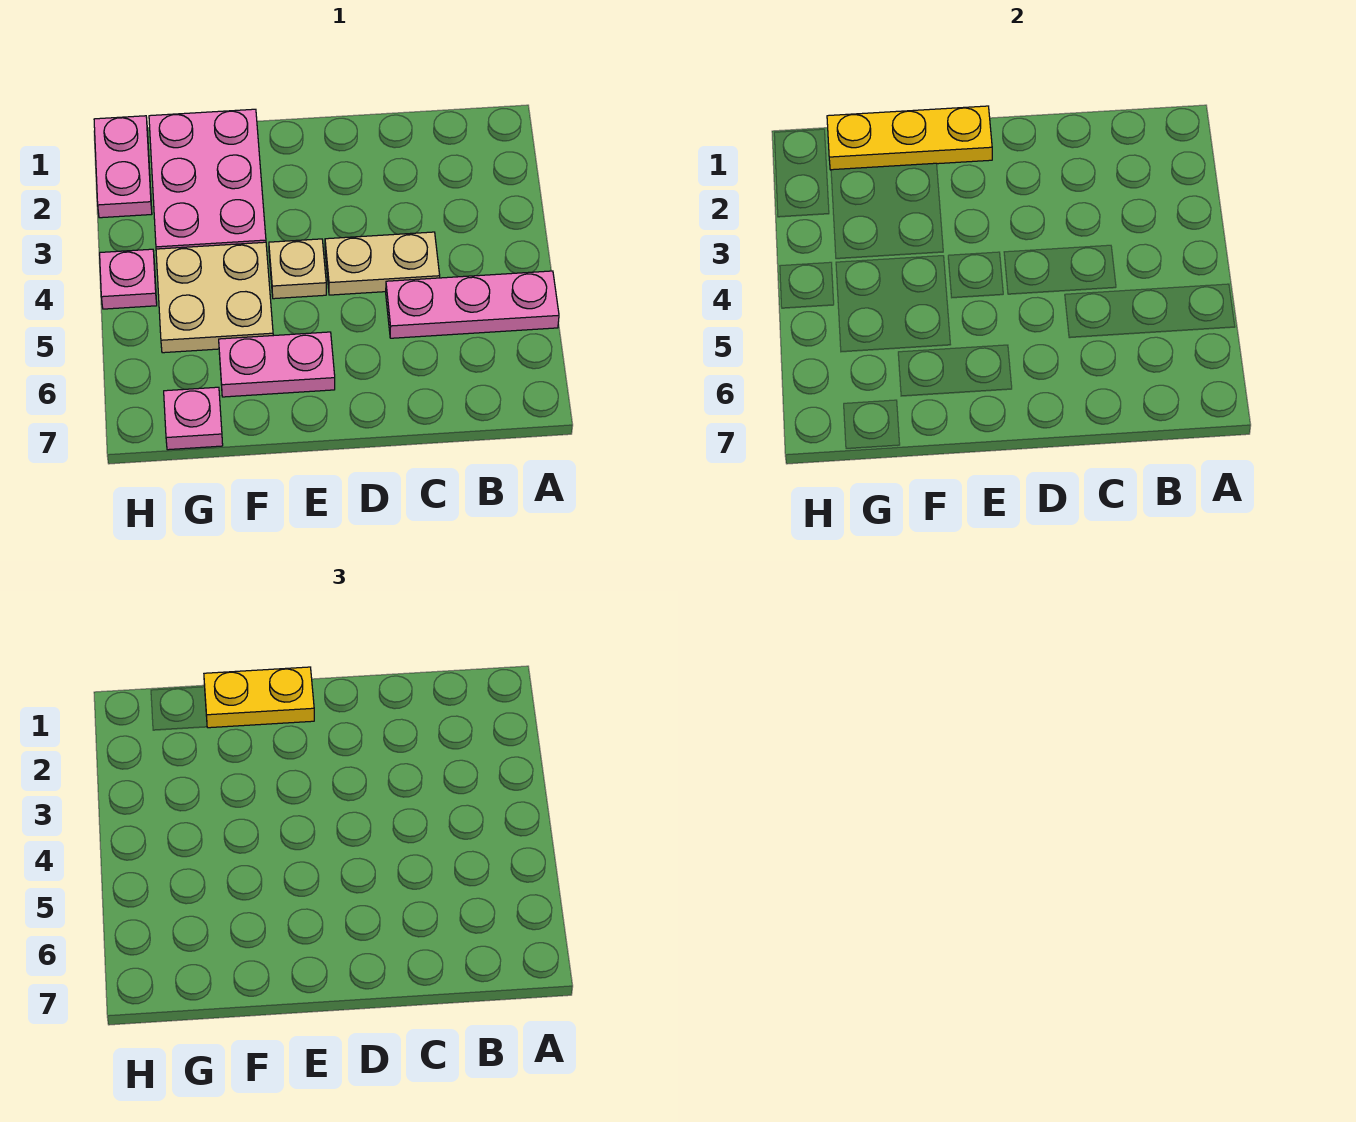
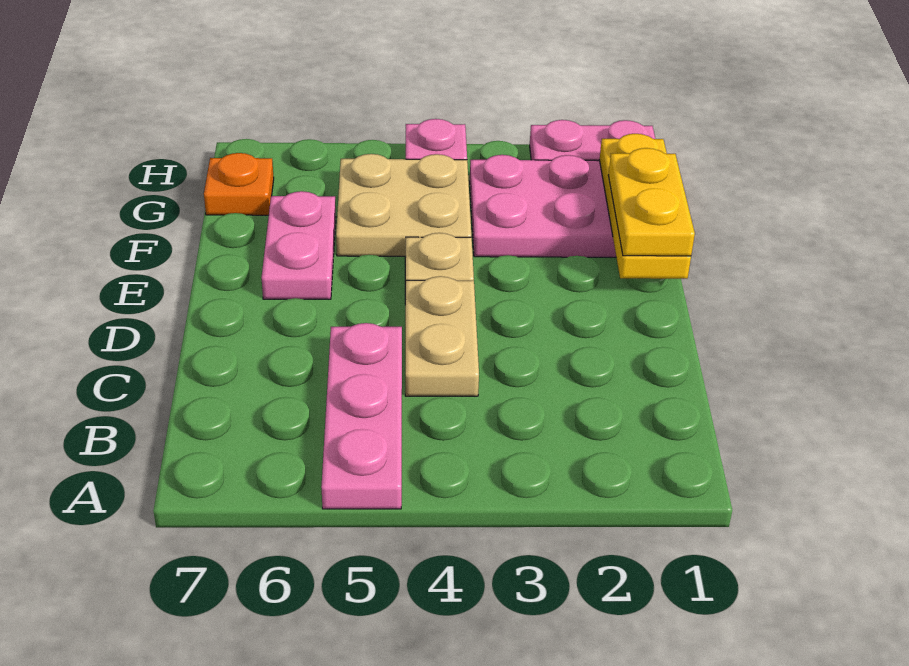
pink plate G7 level 1 -> orange plate G7 level 1

